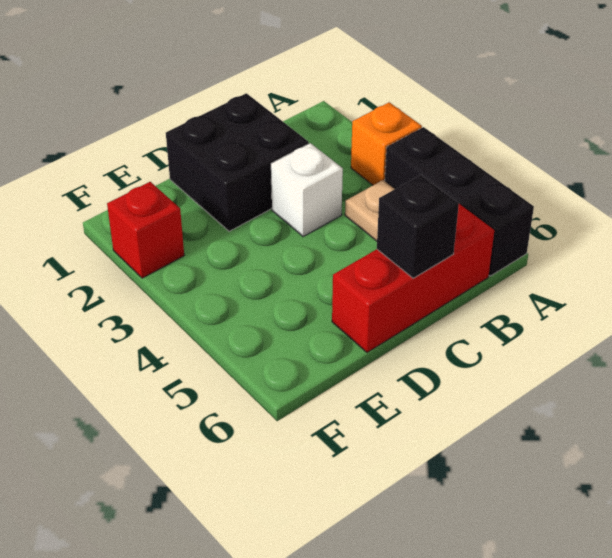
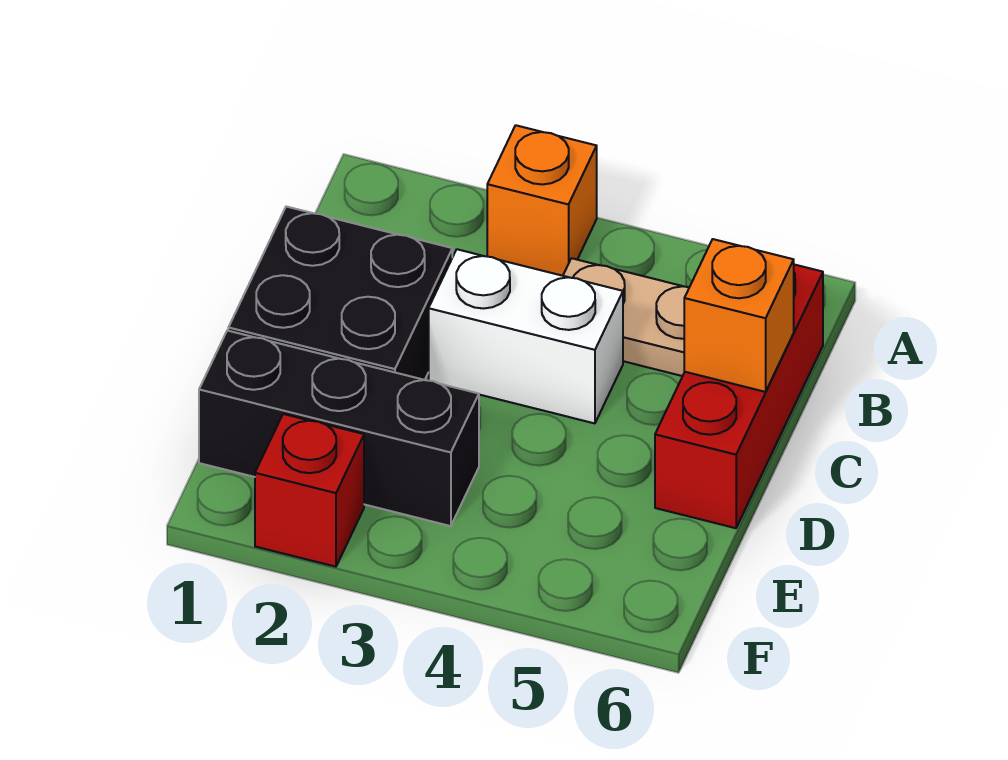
black brick A4:A6 level 1 -> black brick E1:E3 level 1
white brick C3 level 1 -> white brick C3:C4 level 1
black brick C6 level 2 -> orange brick C6 level 2

